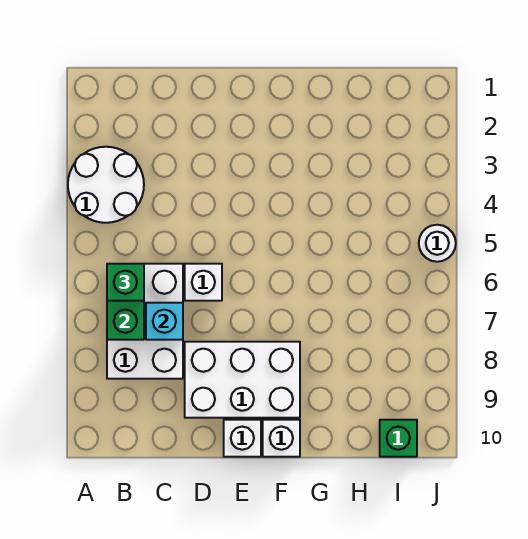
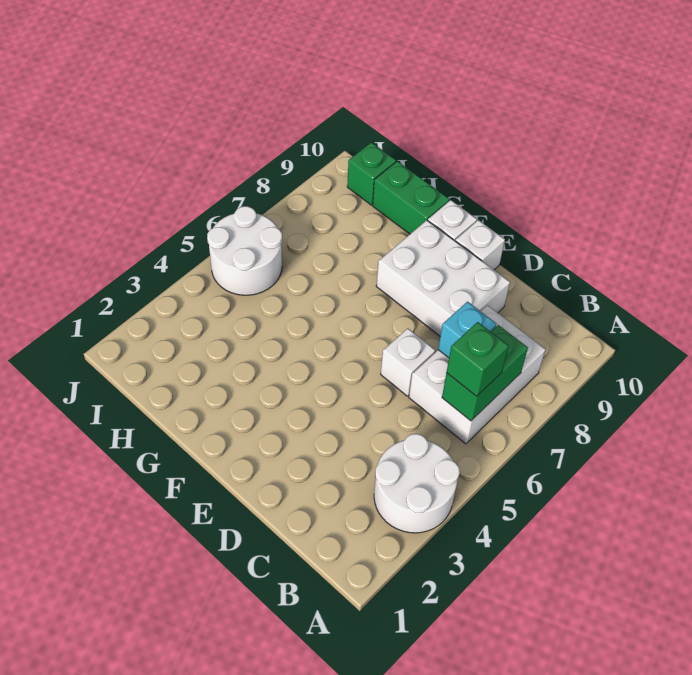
none -> green brick G10:H10 level 1
white round brick J5 level 1 -> white round brick I5:J6 level 1

